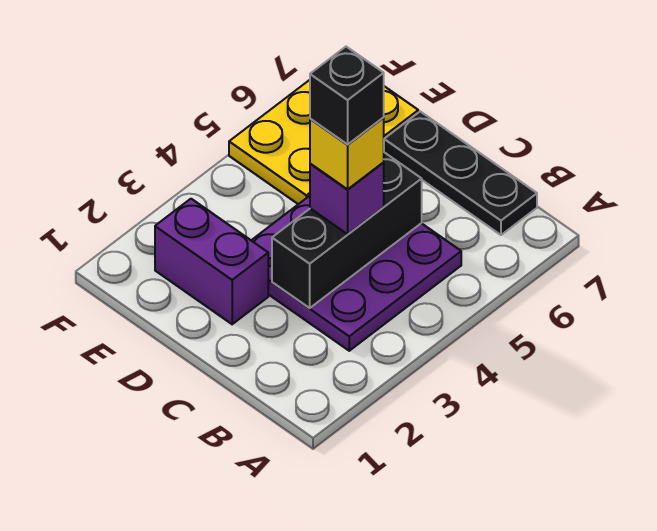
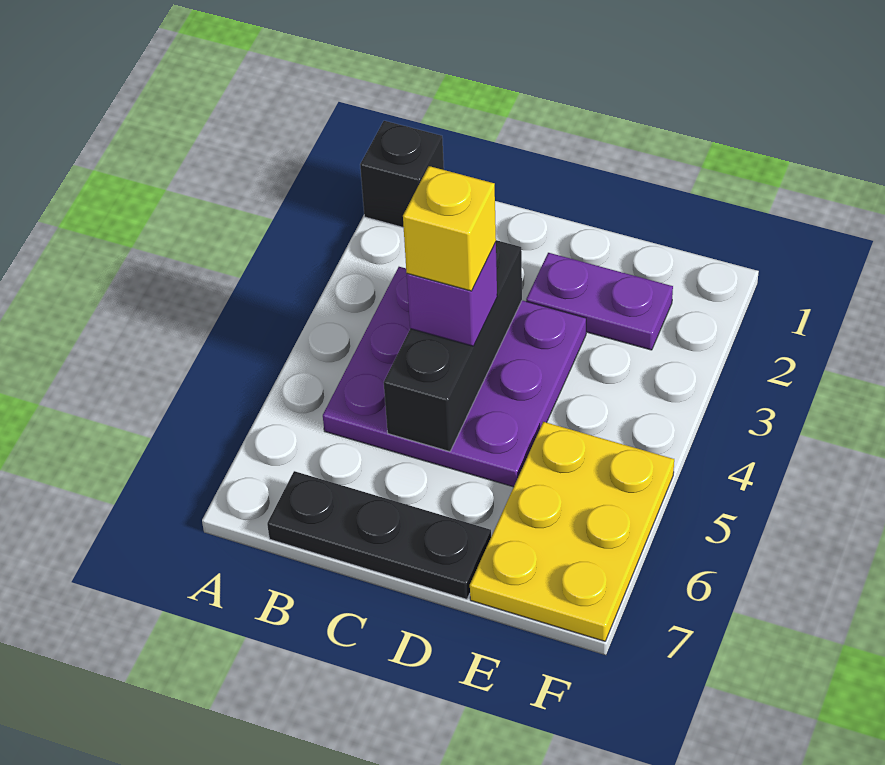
black brick C4 level 5 -> black brick A1 level 1
purple brick D2:E2 level 1 -> purple plate D2:E2 level 1

